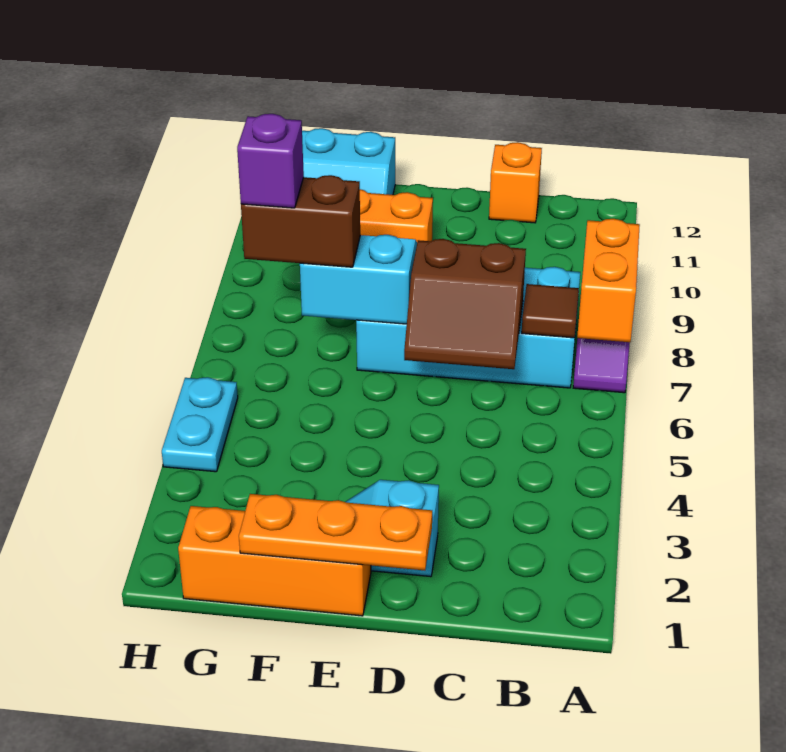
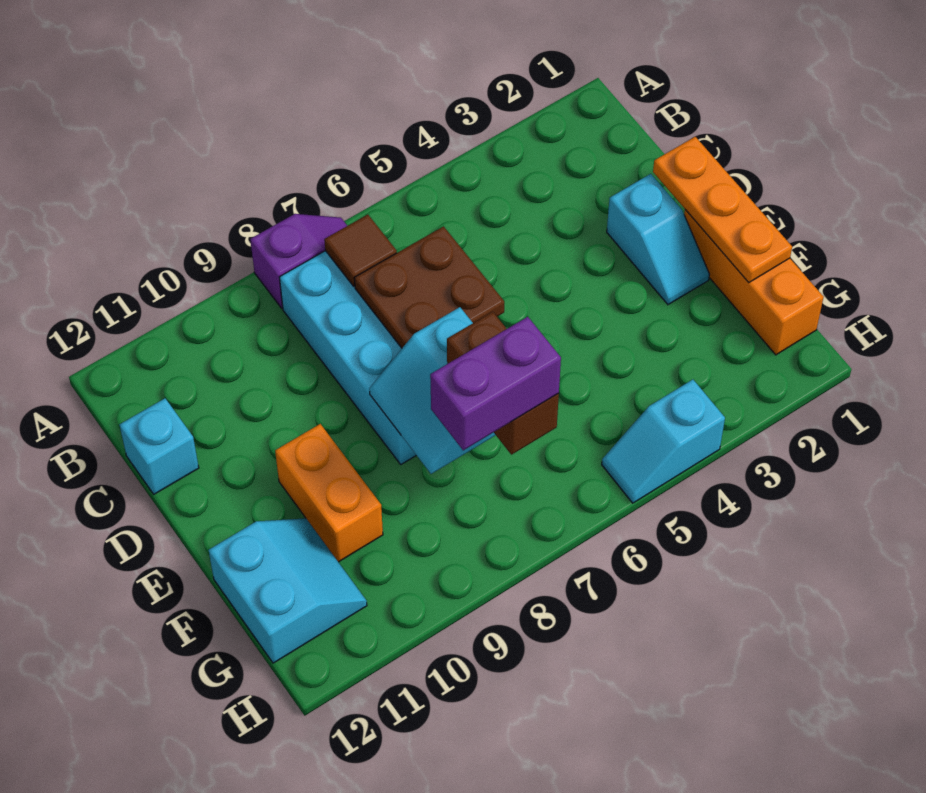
orange brick A7:A8 level 2 -> none
brown slope C6:D7 level 2 top 7 -> brown plate C6:D7 level 2
orange brick C12 level 1 -> cyan brick C12 level 1
purple brick G7 level 4 -> purple brick G7:G8 level 4
cyan plate H4:H5 level 1 -> cyan slope H4:H5 level 1 top 4

